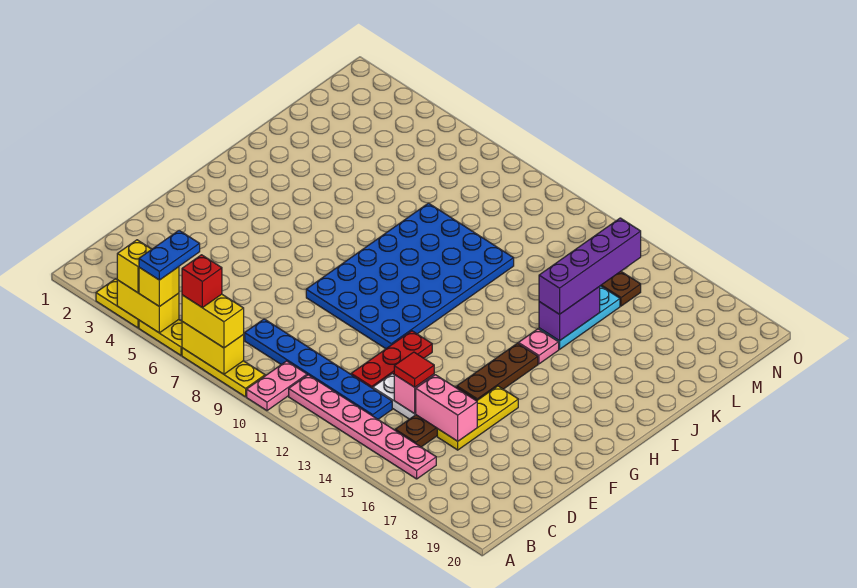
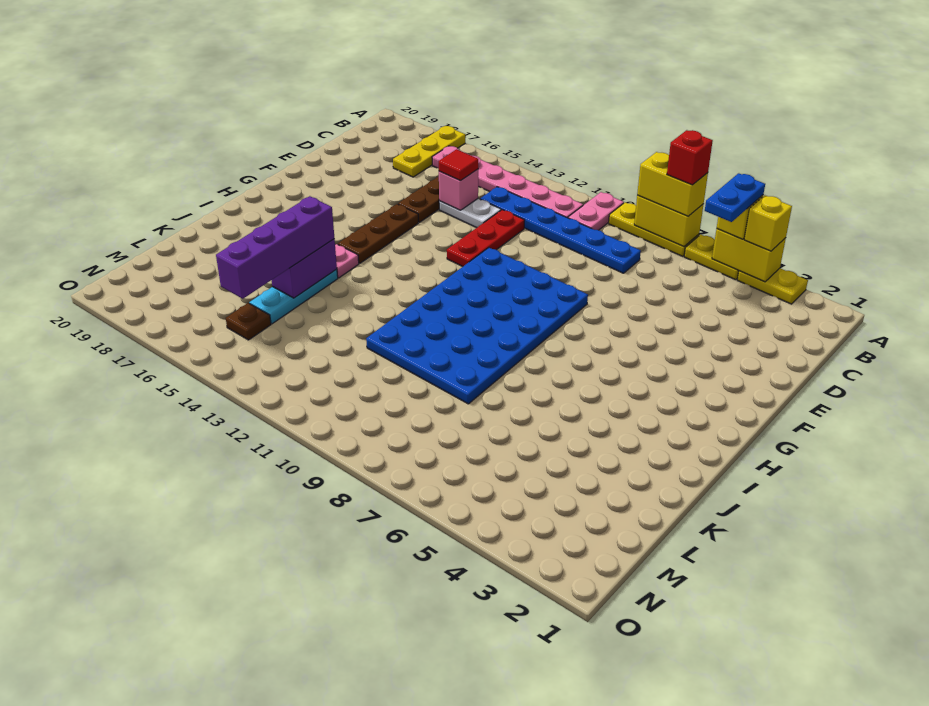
pink brick D15:D16 level 2 -> none
yellow plate D16:F16 level 1 -> yellow plate A17:C17 level 1

